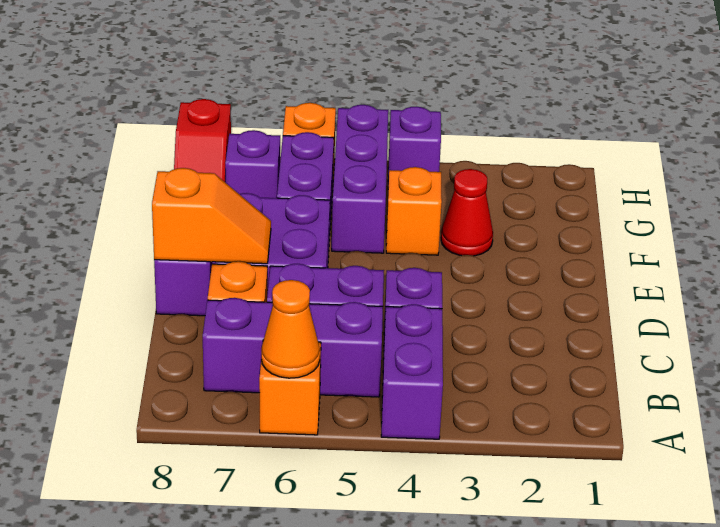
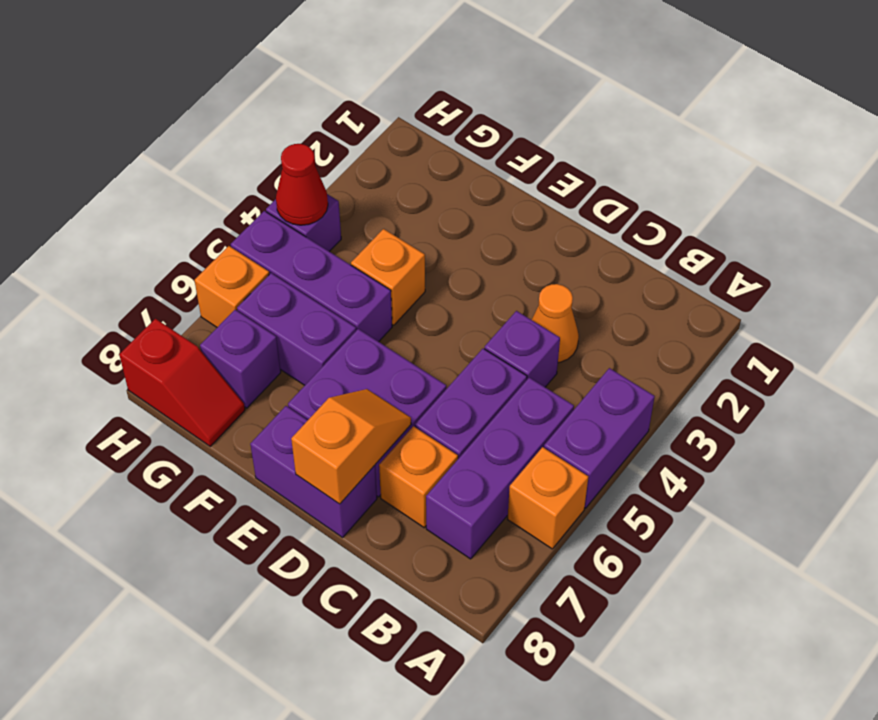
purple brick A4:B4 level 1 -> purple brick A4:A5 level 1
orange cone A6 level 2 -> orange cone C3 level 1
red cone F3 level 1 -> red cone H4 level 2

